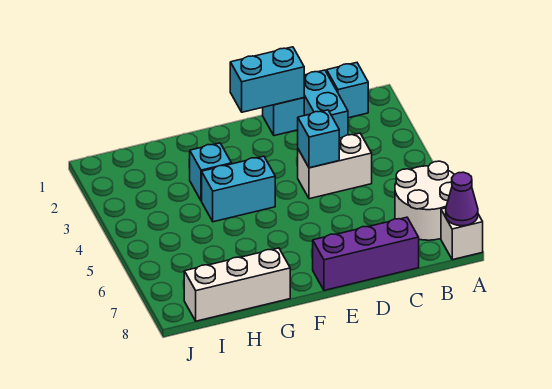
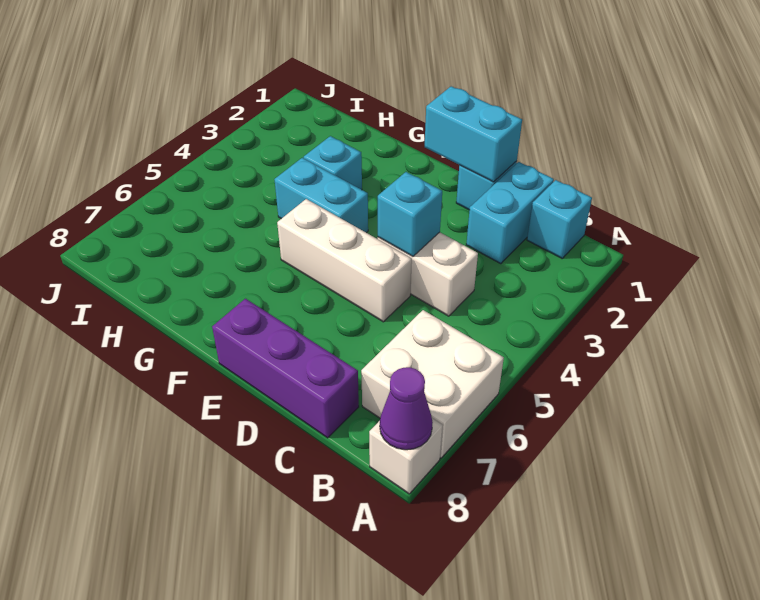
white round brick A6:B7 level 1 -> white brick A6:B7 level 1
white brick G8:I8 level 1 -> white brick D5:F5 level 1

